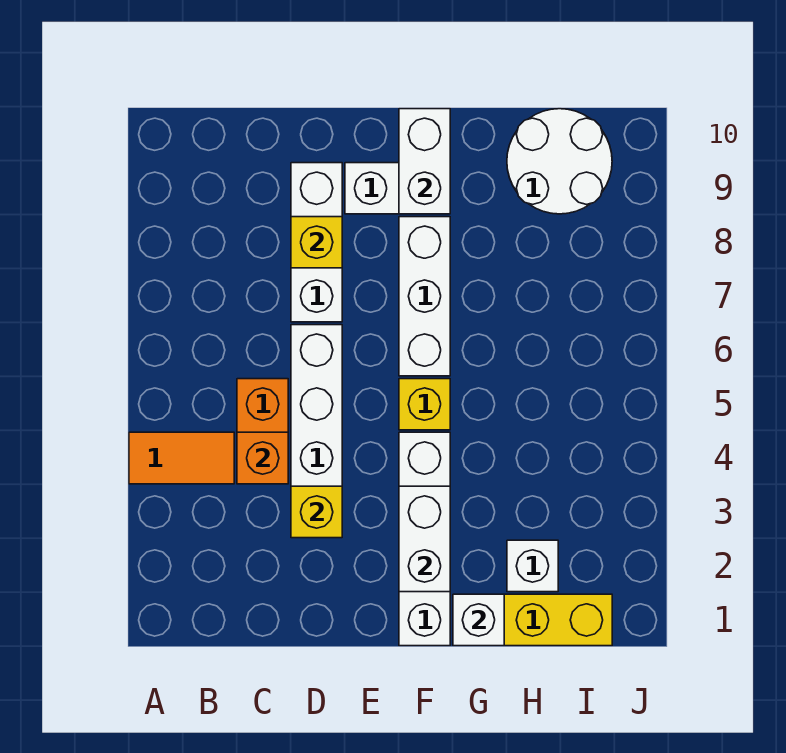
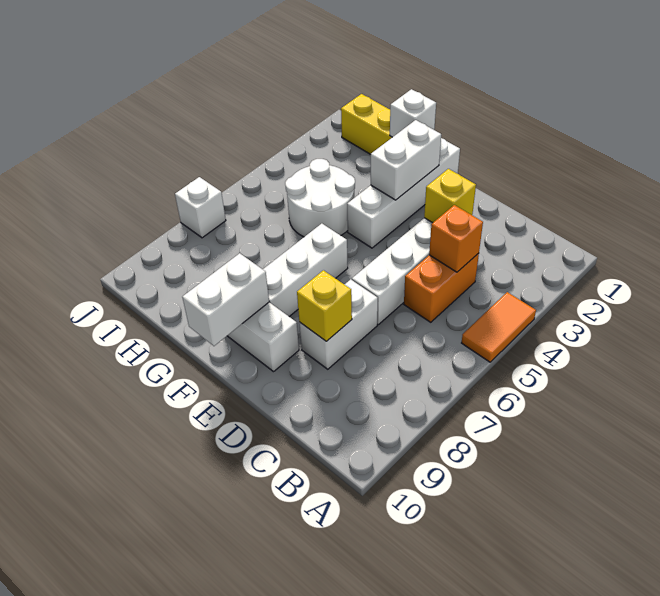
orange tile A4:B4 level 1 -> orange tile A4:A5 level 1
white brick D7:D9 level 1 -> white brick D7:D8 level 1
yellow brick F5 level 1 -> none
white brick H2 level 1 -> white brick J7 level 1
white round brick H9:I10 level 1 -> white round brick G4:H5 level 1

